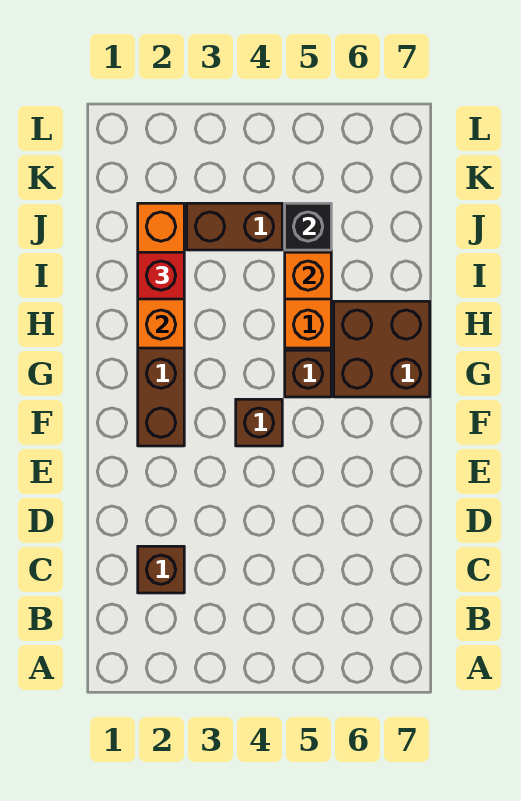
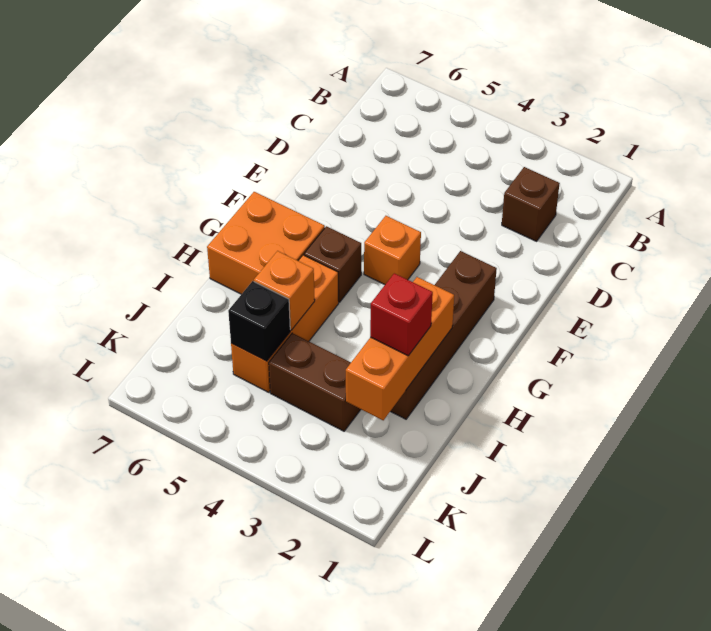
brown brick F4 level 1 -> orange brick F4 level 1
brown brick G6:H7 level 1 -> orange brick G6:H7 level 1

